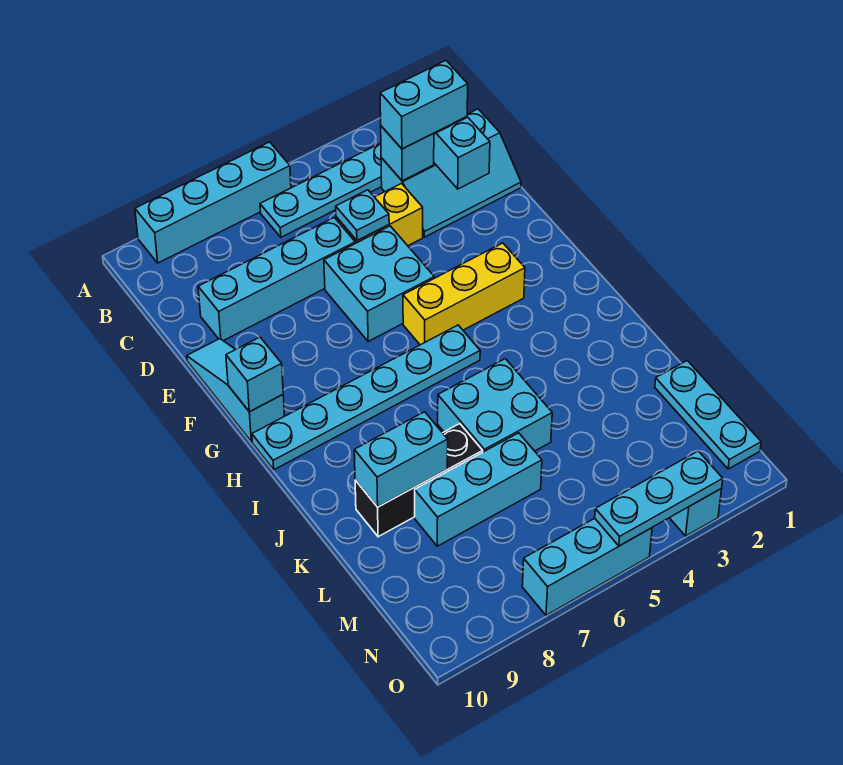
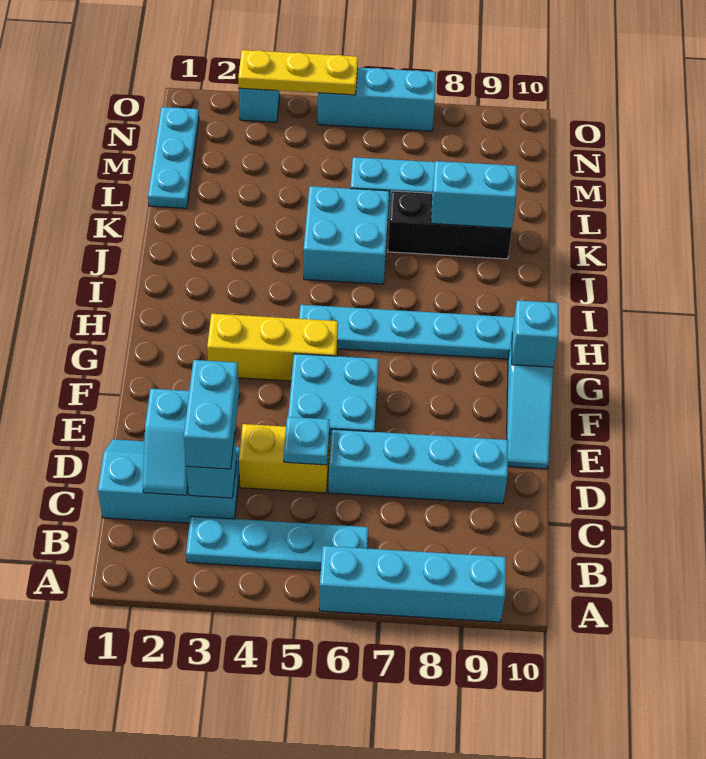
cyan brick C2:C3 level 3 -> cyan brick C3:D3 level 3
cyan plate O3:O5 level 2 -> yellow plate O3:O5 level 2

